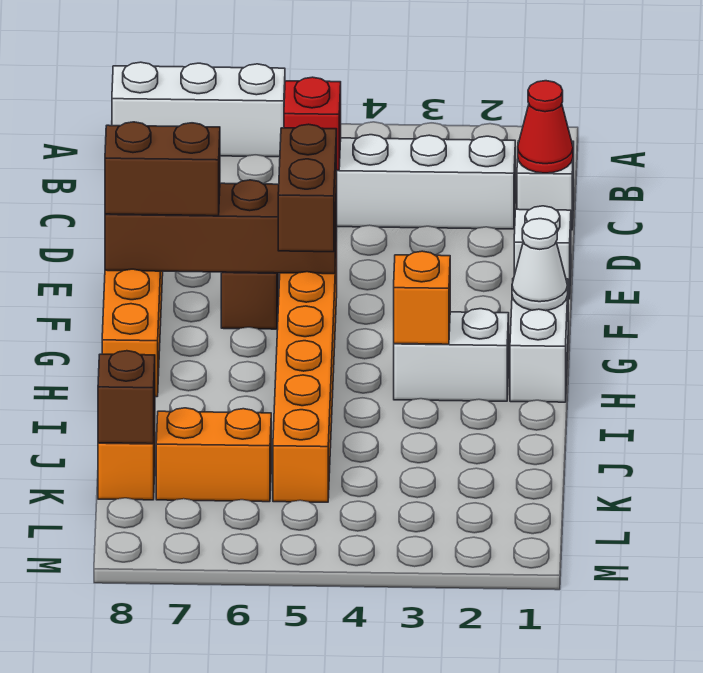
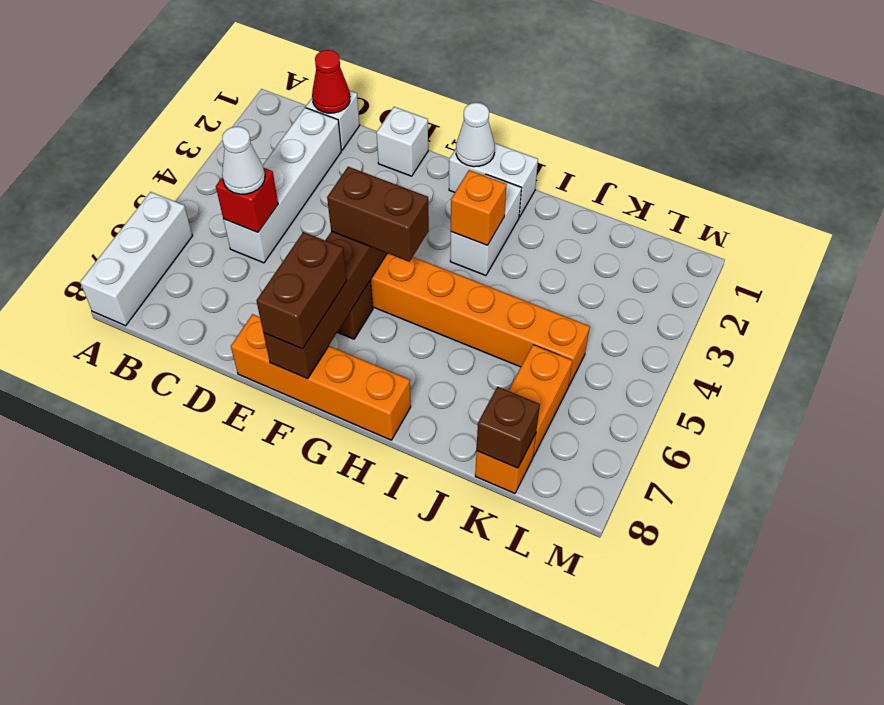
none -> white cone C5 level 3

